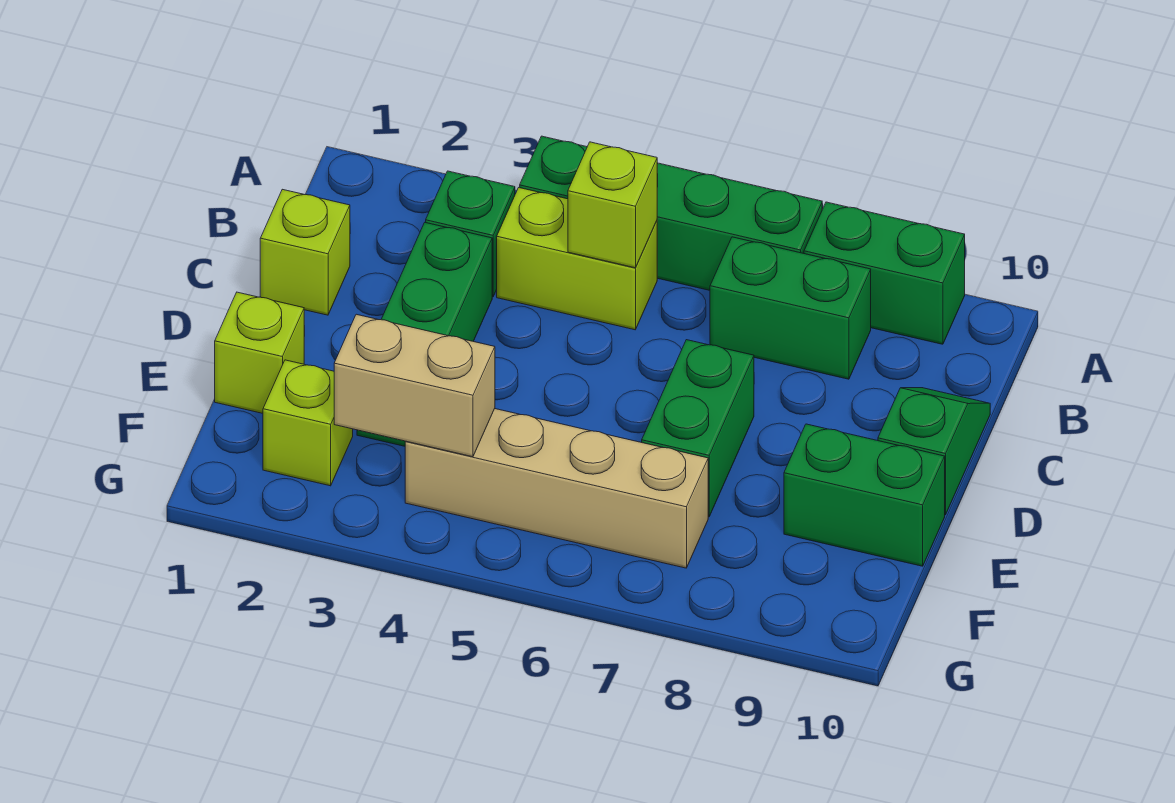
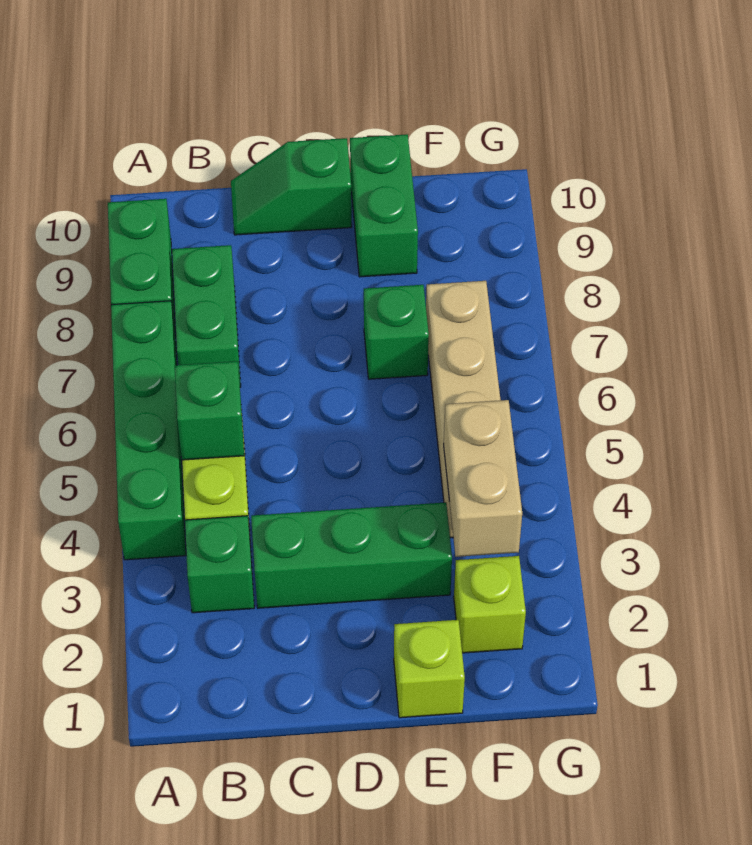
lime brick B5 level 2 -> green brick B5 level 2
lime brick C1 level 1 -> none
green brick D7:E7 level 1 -> green brick E7 level 1

